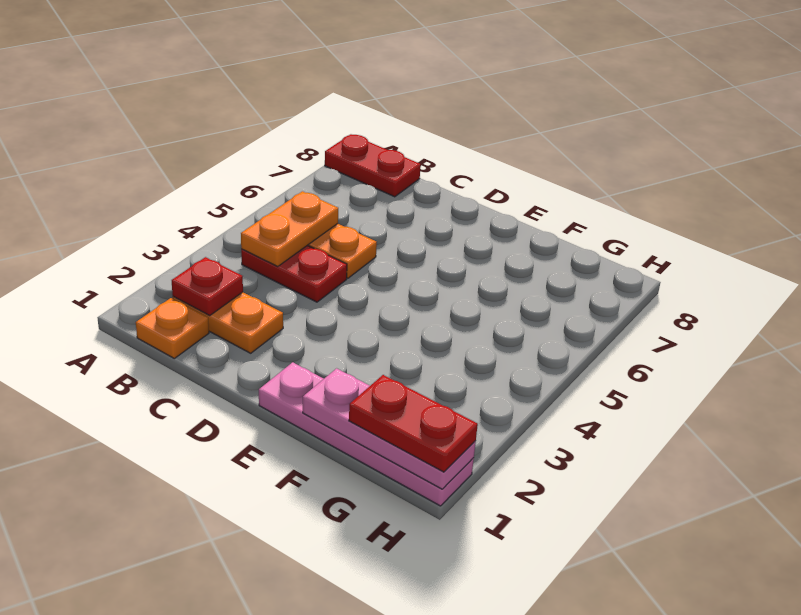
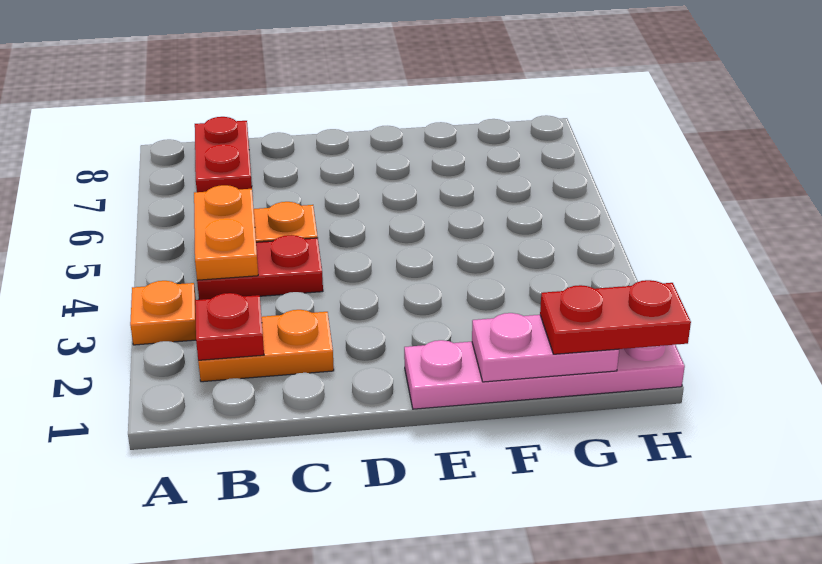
red plate A8:B8 level 1 -> red plate B7:B8 level 1
orange plate B1 level 1 -> orange plate A3 level 1
pink plate F1:H1 level 2 -> pink plate F1:G1 level 2

